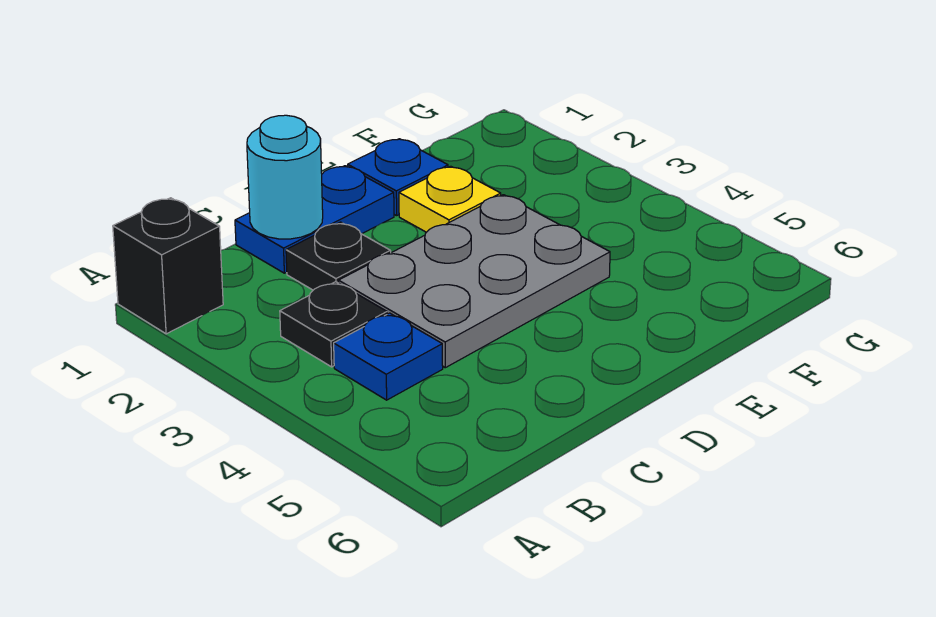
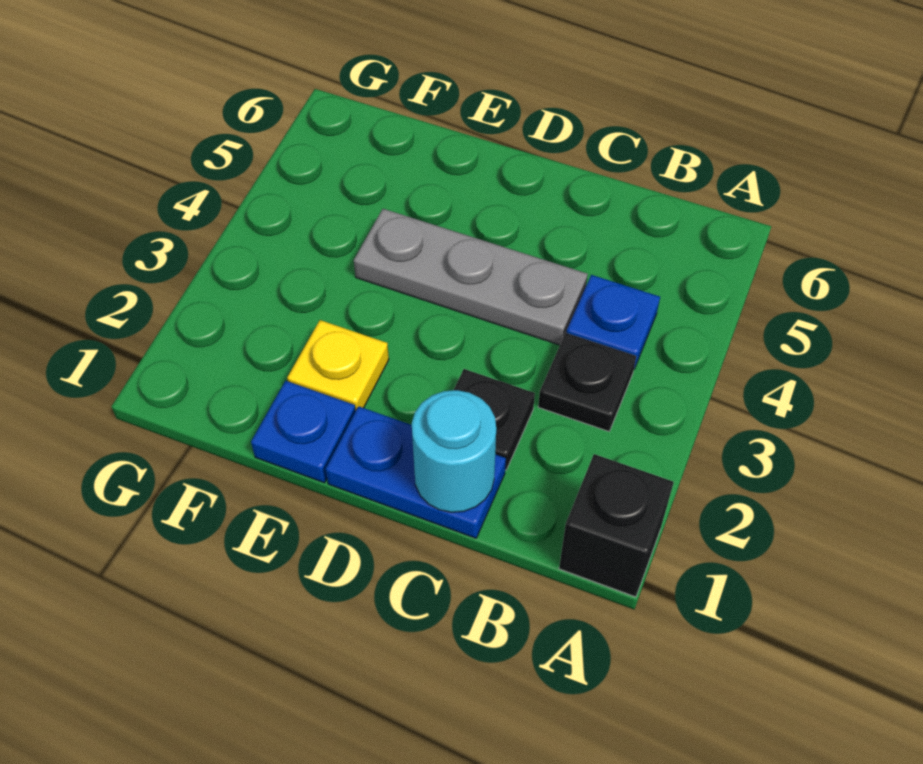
grey plate C3:E4 level 1 -> grey plate C4:E4 level 1

